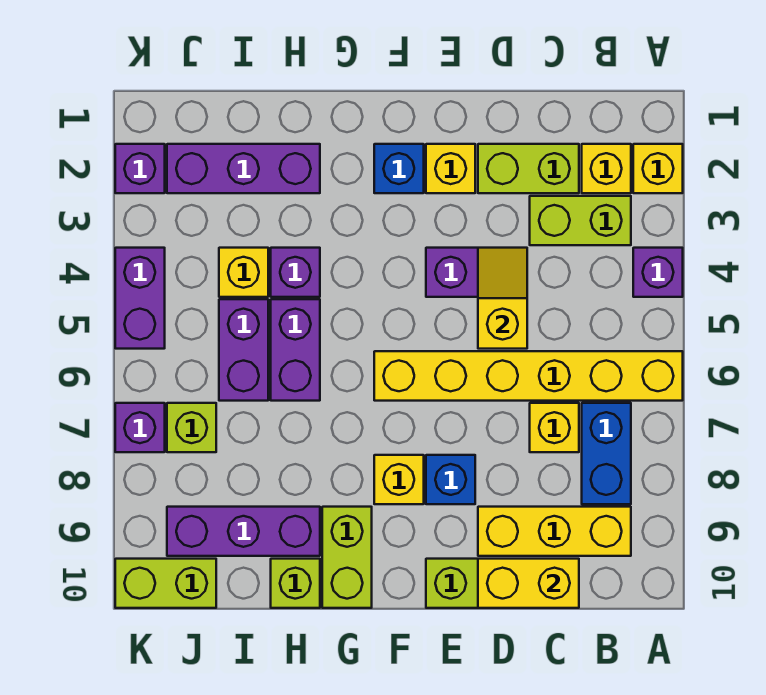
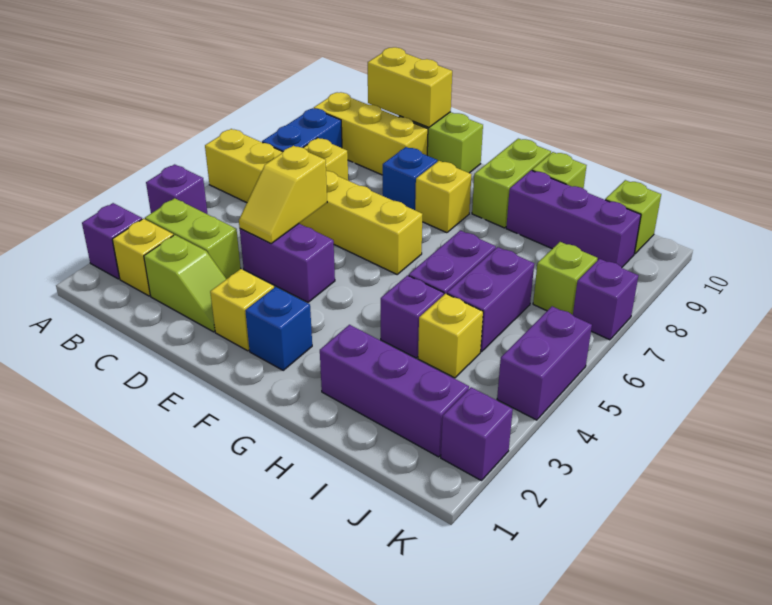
yellow brick A2 level 1 -> purple brick A2 level 1
lime brick C2:D2 level 1 -> lime slope C2:D2 level 1 top C
lime brick J10:K10 level 1 -> lime brick J10 level 1

